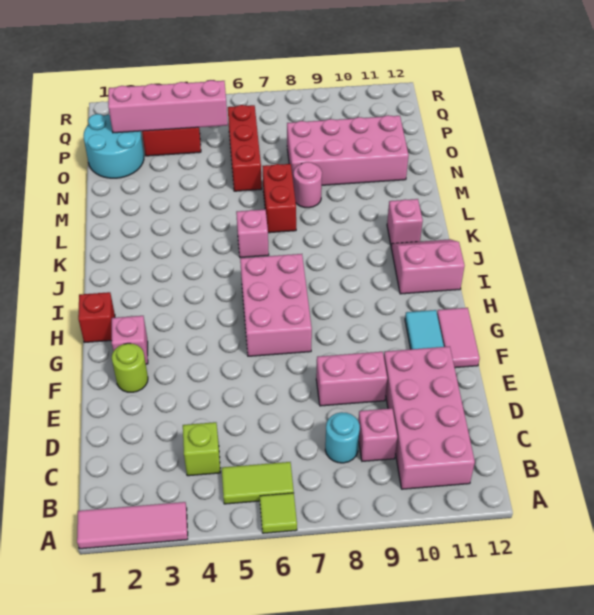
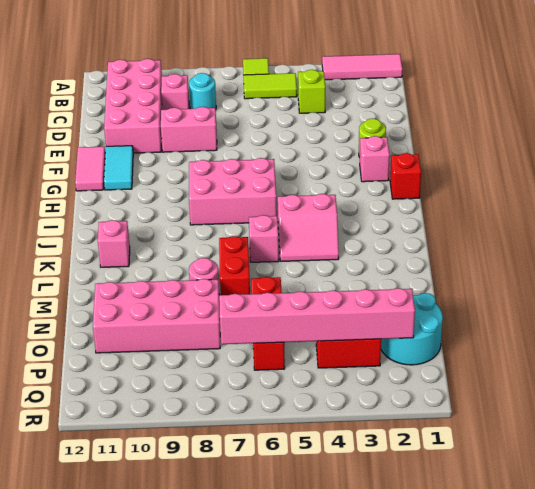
pink brick G6:I7 level 1 -> pink brick H6:I8 level 1
pink slope I11:J12 level 1 top I -> pink slope J4:K5 level 1 top J
pink brick P2:P5 level 2 -> pink brick P2:P7 level 2

